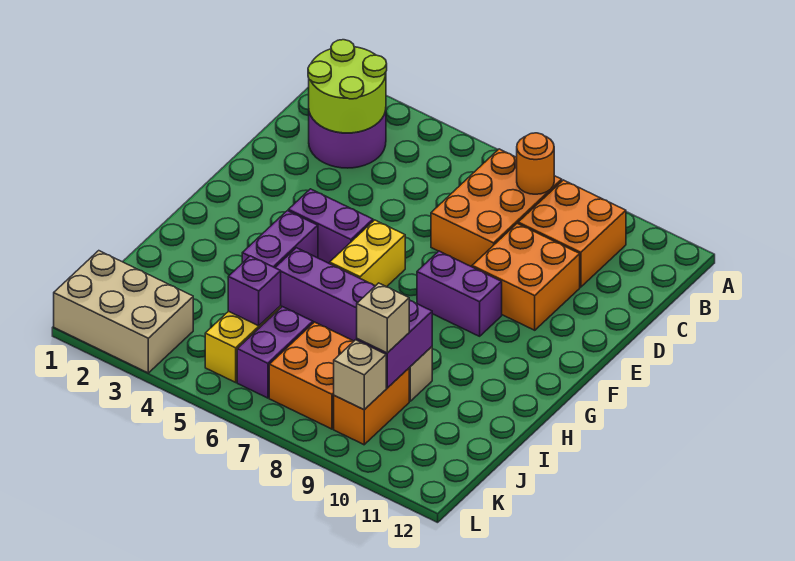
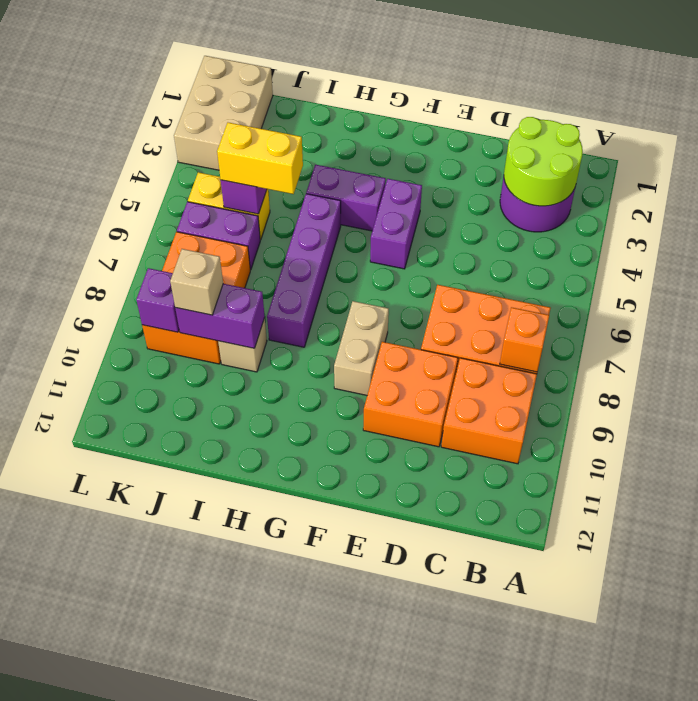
orange round brick B8 level 2 -> orange brick B8 level 2
yellow brick F6:G6 level 1 -> yellow brick I5:J5 level 3
purple brick F8:F9 level 1 -> tan brick F8:F9 level 1
tan brick K9 level 2 -> purple brick K9 level 2

